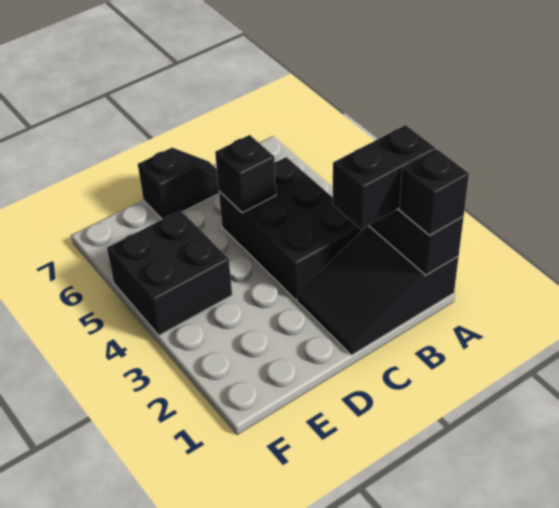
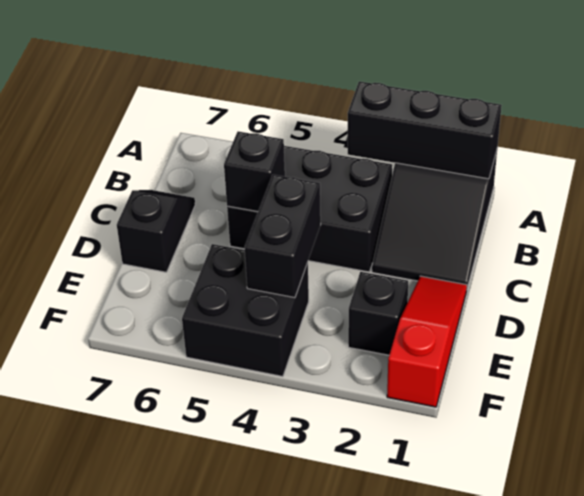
black brick A1 level 3 -> black brick E2 level 1
black brick A2:B2 level 3 -> black brick D4:E4 level 2
none -> red slope D1:F1 level 1 top F

